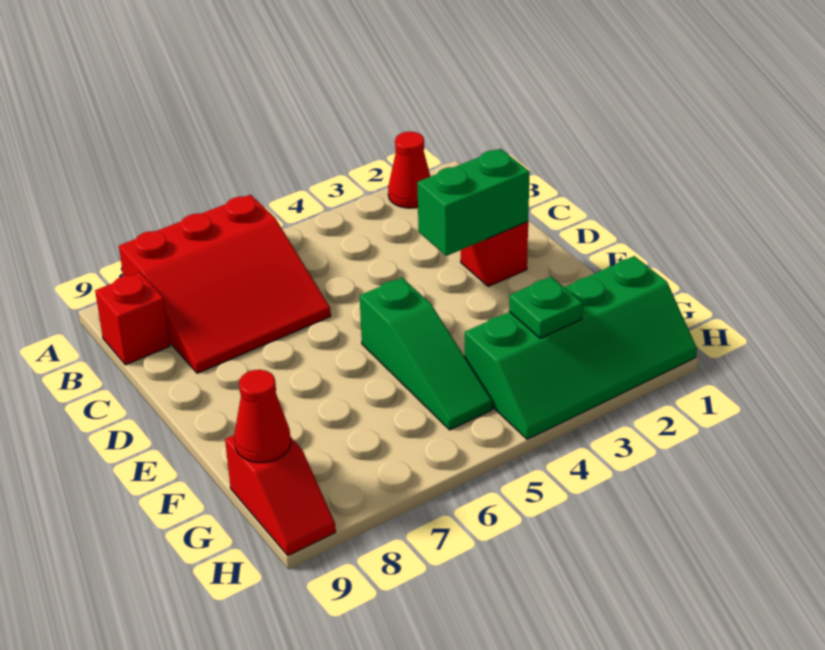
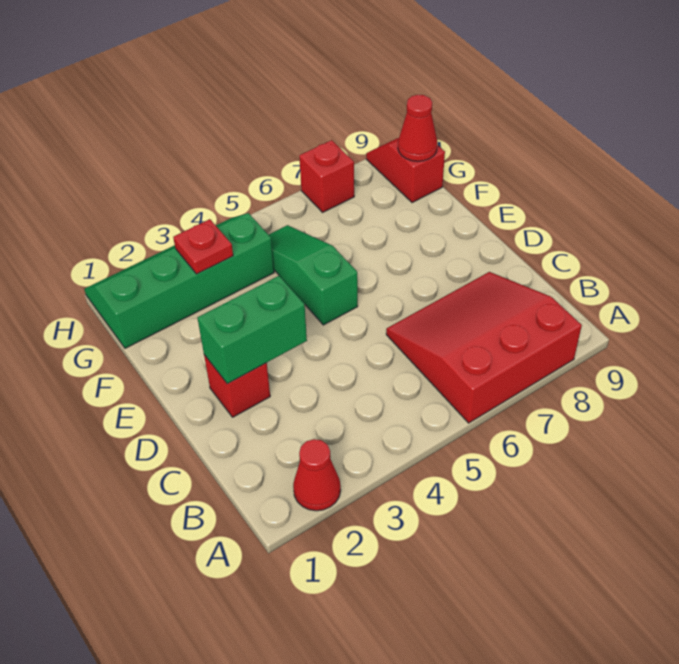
red brick B9 level 1 -> red brick H7 level 1
green plate G3 level 2 -> red plate G3 level 2

